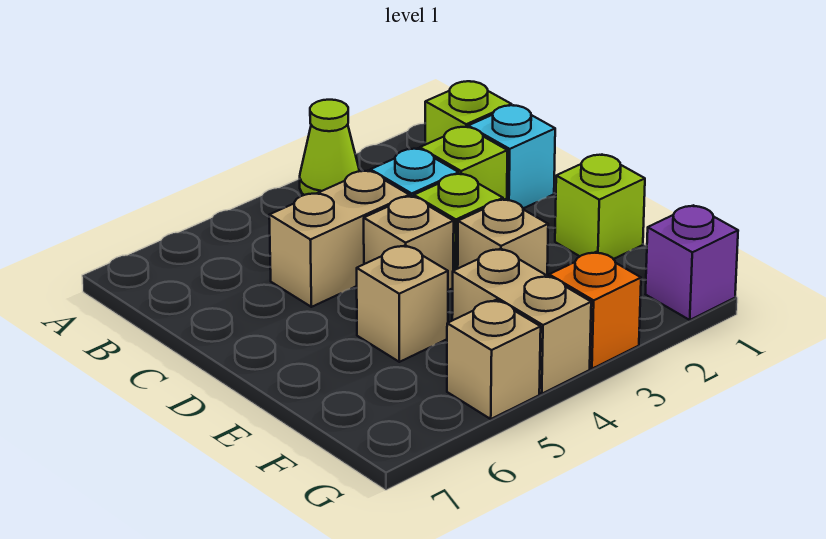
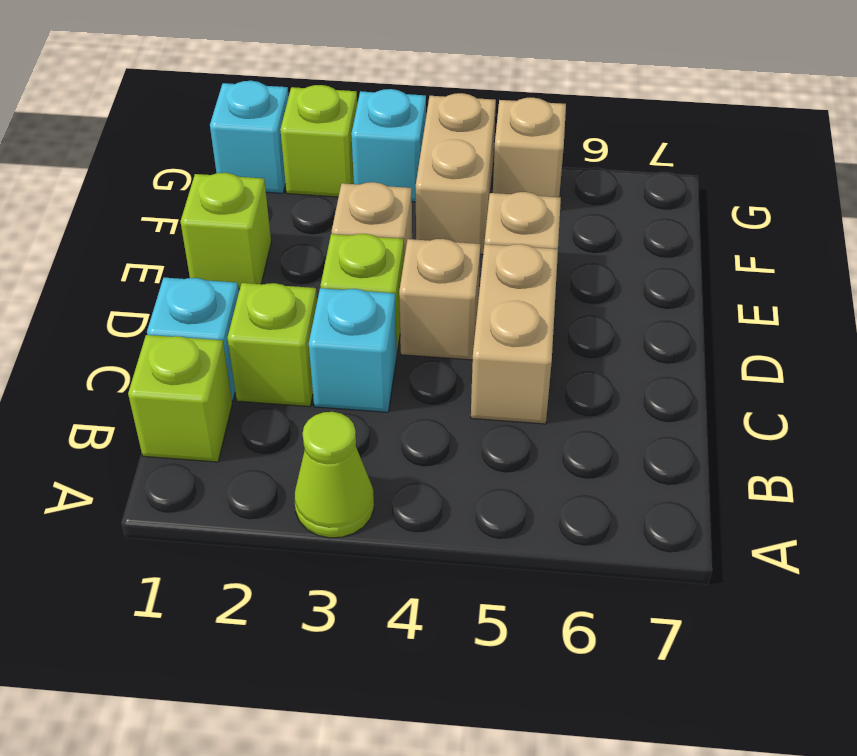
tan brick C4:C5 level 1 -> tan brick C5:D5 level 1
purple brick G1 level 1 -> cyan brick G1 level 1
none -> lime brick G2 level 1
orange brick G3 level 1 -> cyan brick G3 level 1

